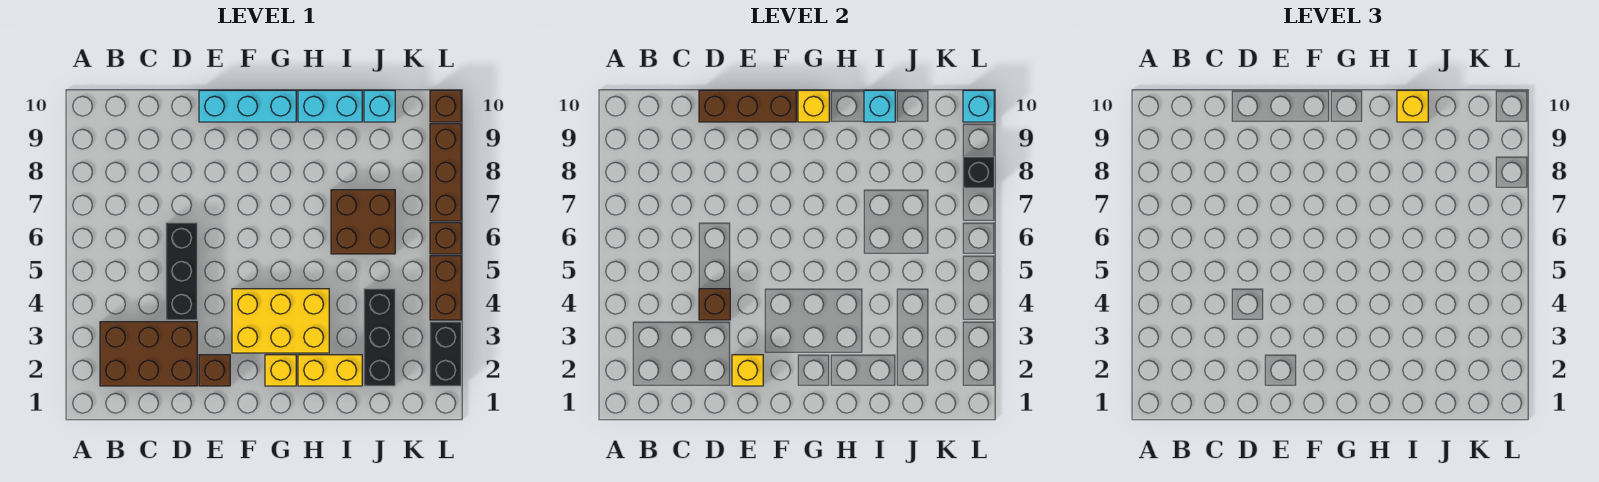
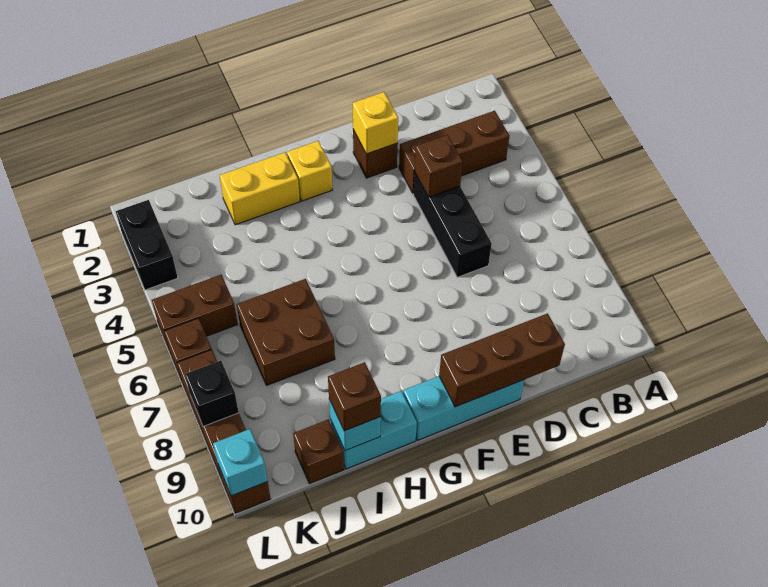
brown brick B2:D3 level 1 -> brown brick B3:D3 level 1
yellow brick F3:H4 level 1 -> none
yellow brick G10 level 2 -> none
yellow brick I10 level 3 -> brown brick I10 level 3
black brick J2:J4 level 1 -> none
cyan brick J10 level 1 -> brown brick J10 level 1
brown brick L4:L5 level 1 -> brown brick K5:L5 level 1

